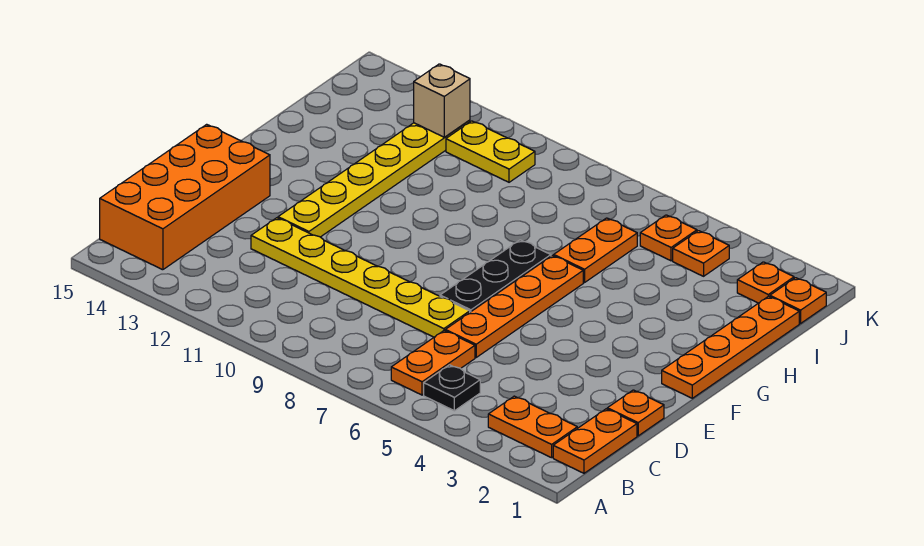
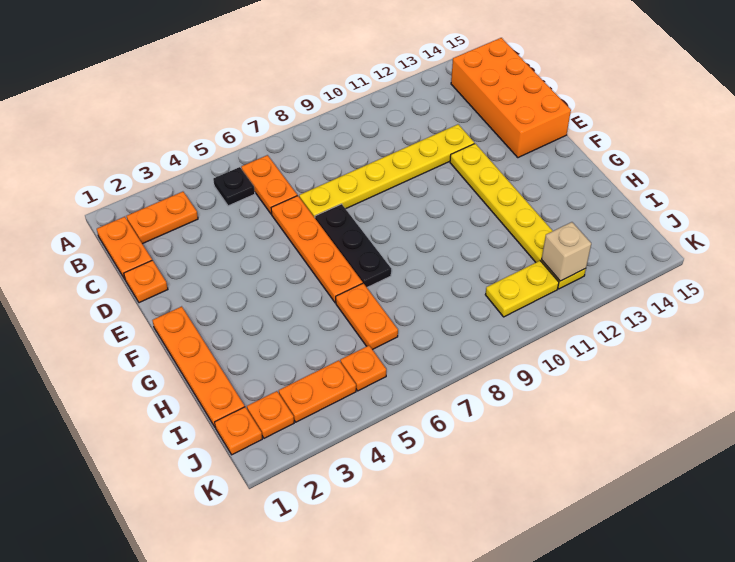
orange plate J4 level 1 -> orange plate J3:J4 level 1

